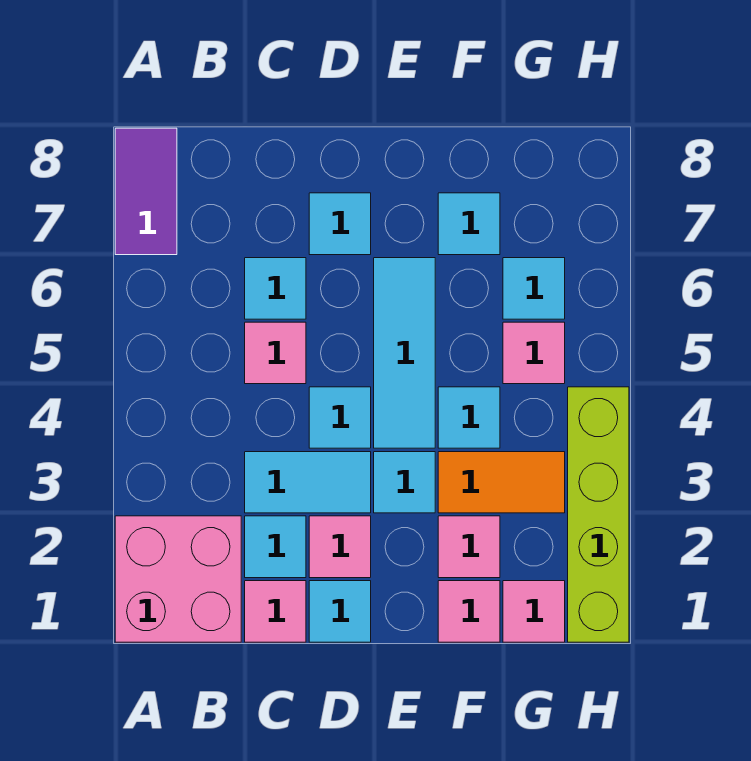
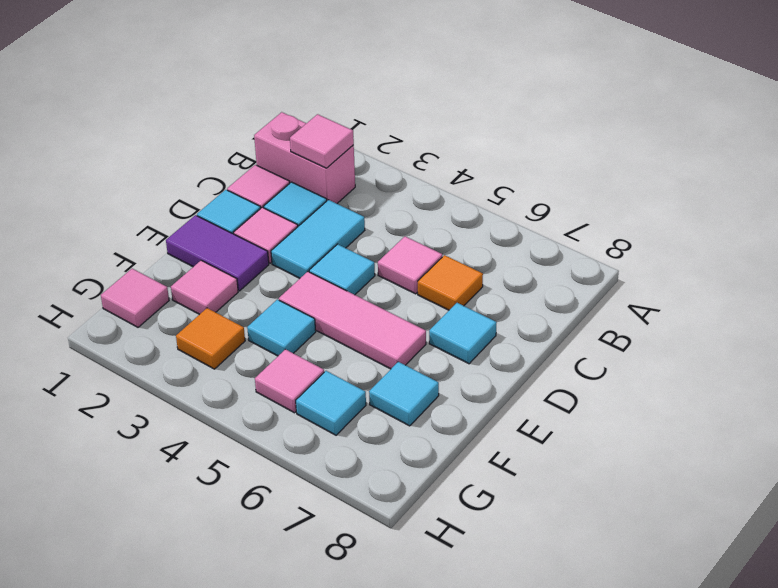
pink brick A1:B2 level 1 -> pink brick B1:B2 level 1
purple tile A7:A8 level 1 -> purple tile E1:E2 level 1
cyan tile C6 level 1 -> orange tile C6 level 1
cyan tile E3 level 1 -> none
cyan tile E4:E6 level 1 -> pink tile E4:E6 level 1
pink tile F1 level 1 -> pink tile B2 level 2
orange tile F3:G3 level 1 -> orange tile G3 level 1
lime brick H1:H4 level 1 -> none

